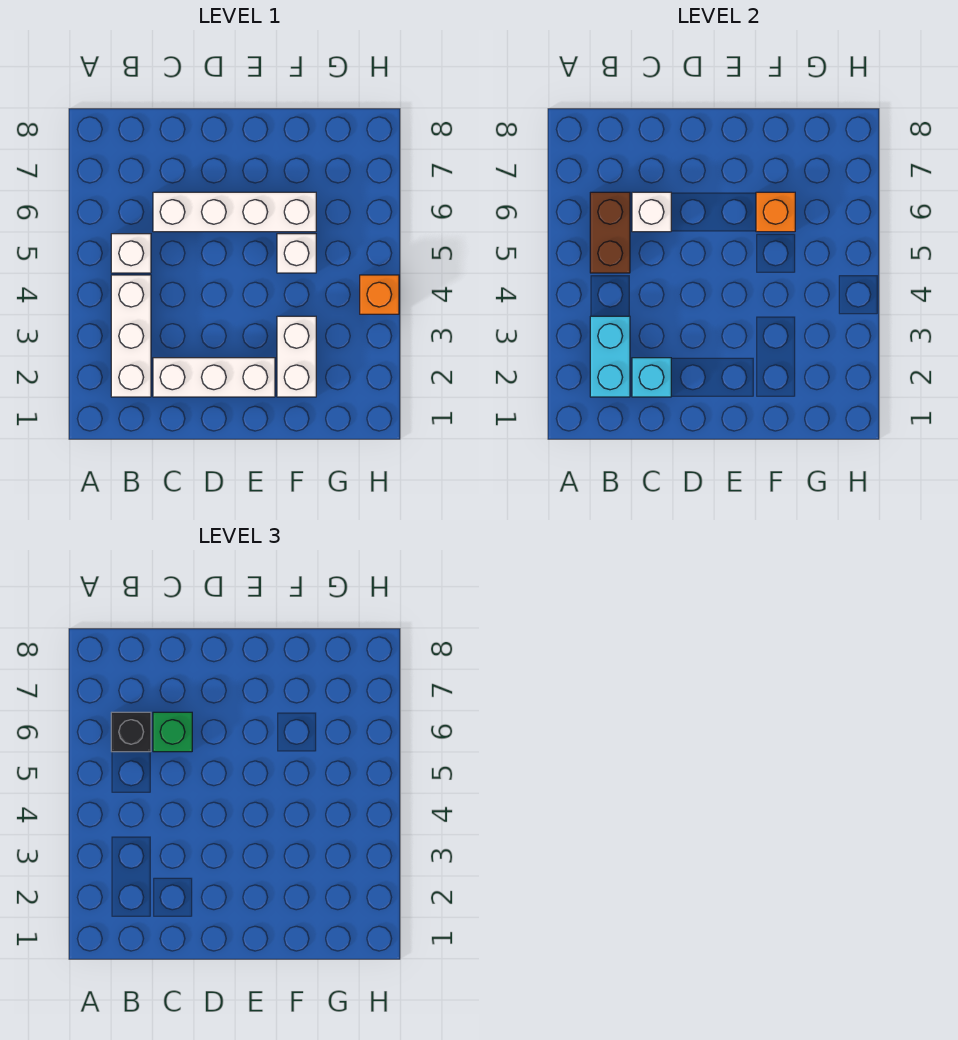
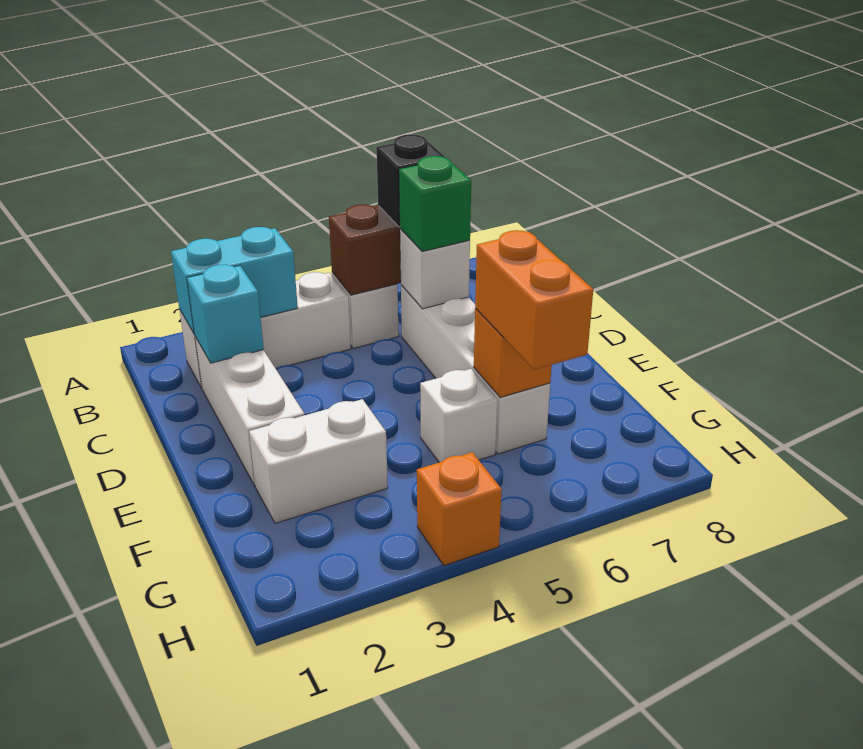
none -> orange brick F6:G6 level 3

